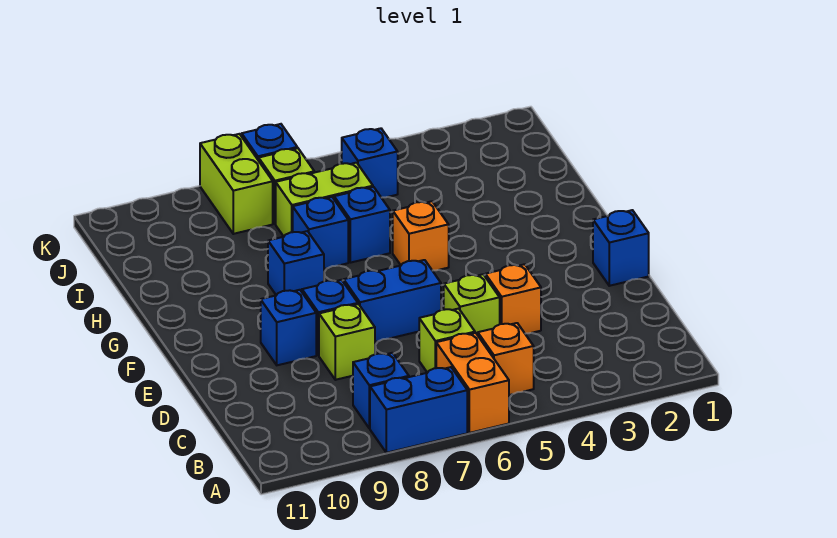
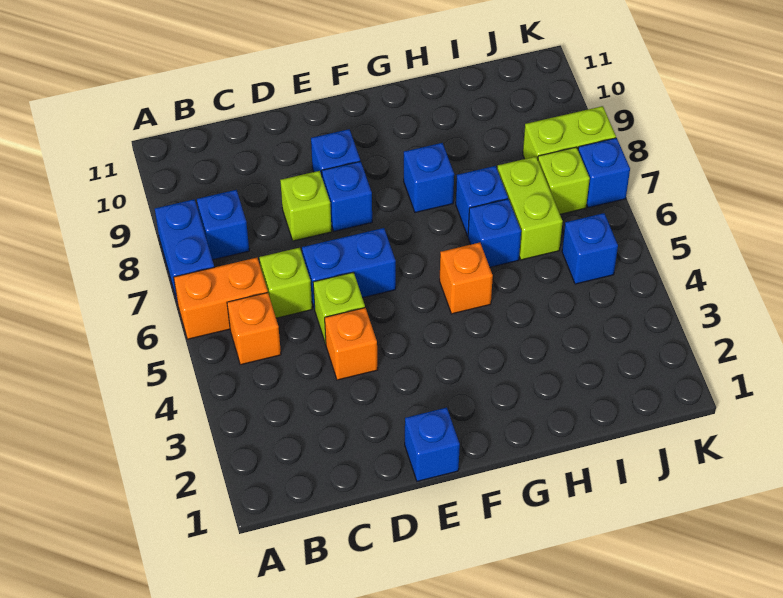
blue brick E6:E7 level 1 -> blue brick D6:E6 level 1

